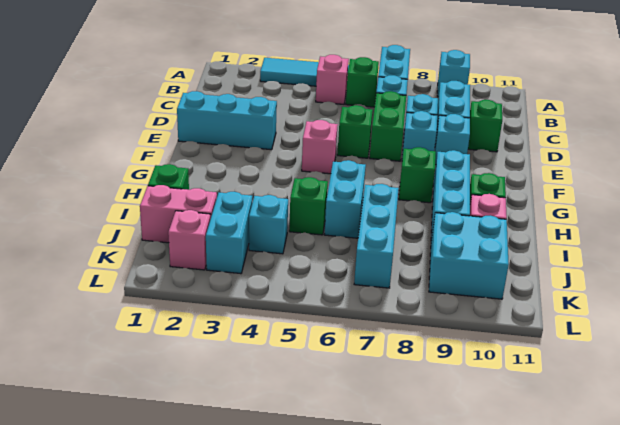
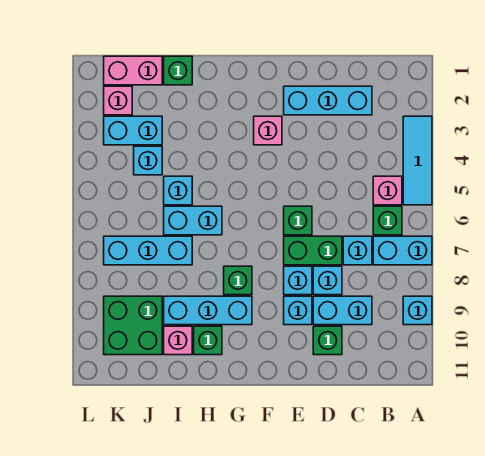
cyan brick E1:E3 level 1 -> cyan brick C2:E2 level 1
pink brick F5 level 1 -> pink brick F3 level 1
green brick I5 level 1 -> cyan brick I5 level 1
pink brick J1:J2 level 1 -> pink brick J1:K1 level 1
cyan brick J9:K10 level 1 -> green brick J9:K10 level 1

